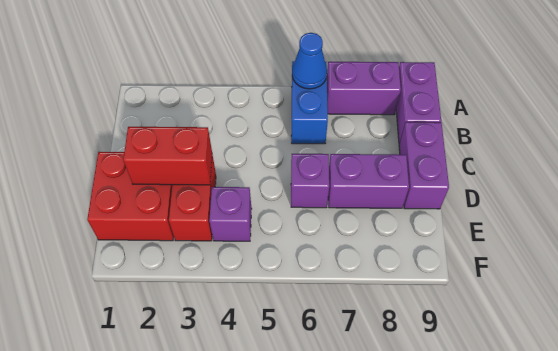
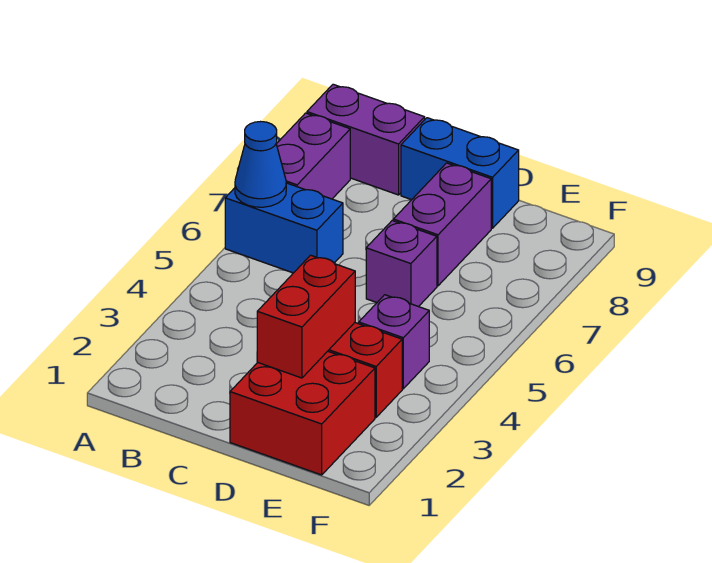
purple brick C9:D9 level 1 -> blue brick C9:D9 level 1

